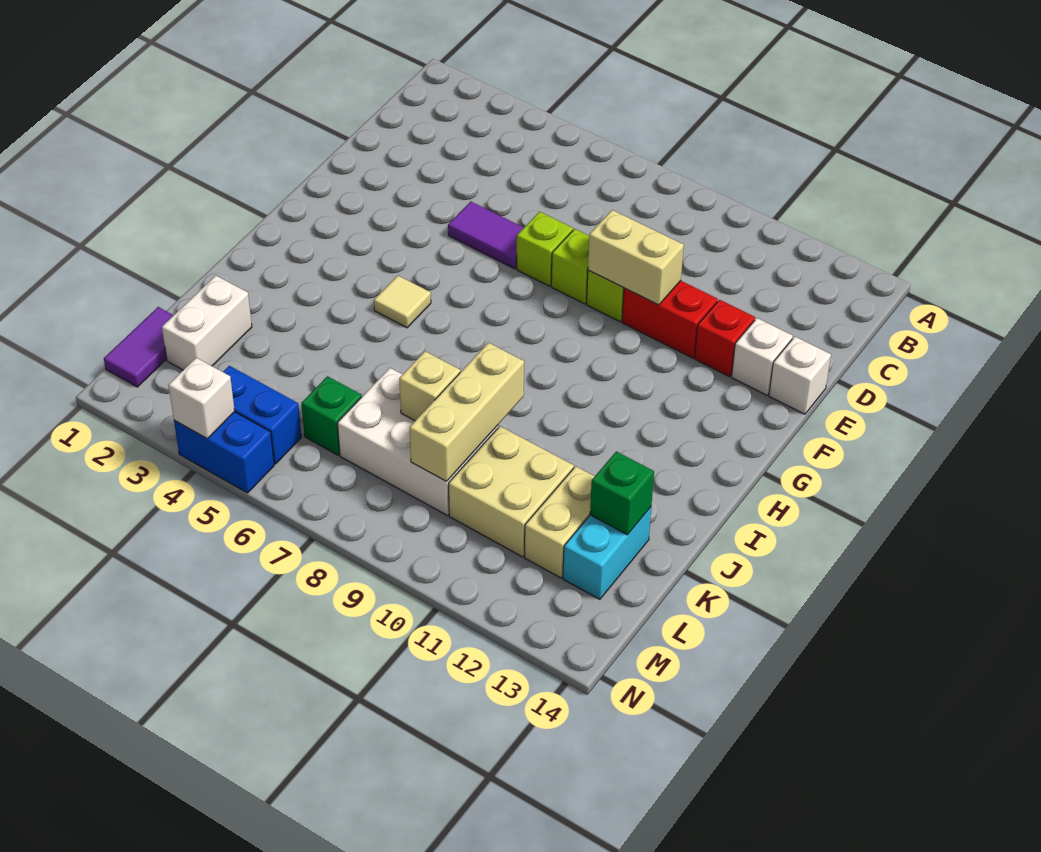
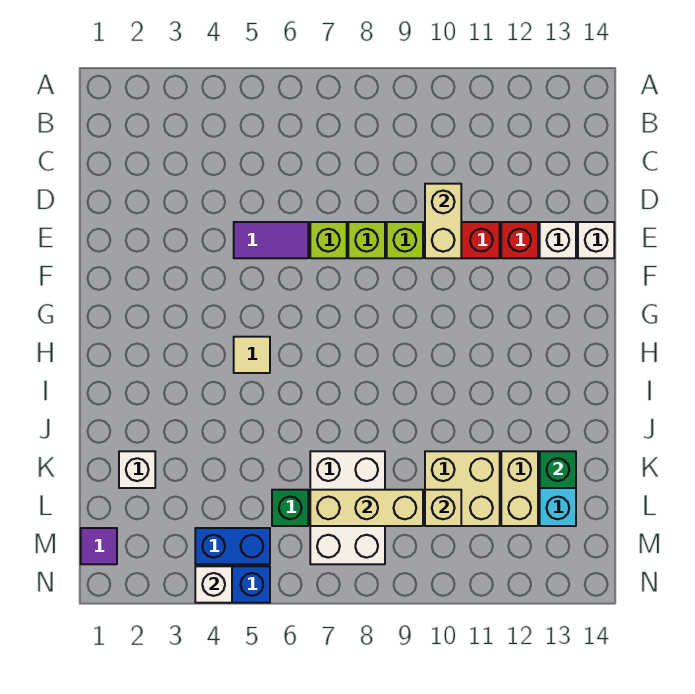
tan brick E9:E10 level 2 -> tan brick D10:E10 level 2
tan brick J9:L9 level 2 -> tan brick L7:L9 level 2
white brick K2:L2 level 1 -> white brick K2 level 1
white brick K7:L9 level 1 -> white brick K7:M8 level 1
tan brick K8 level 2 -> tan brick L10 level 2
purple tile L1:M1 level 1 -> purple tile M1 level 1

